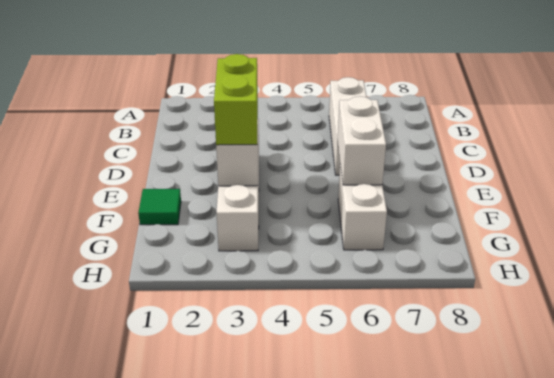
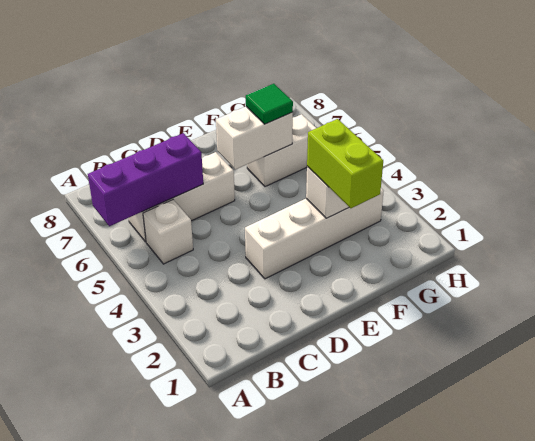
none -> purple brick A6:C6 level 2
none -> white brick B5 level 1
lime brick E3:F3 level 3 -> lime brick F2:F3 level 3
green tile F1 level 1 -> green tile F6 level 3

